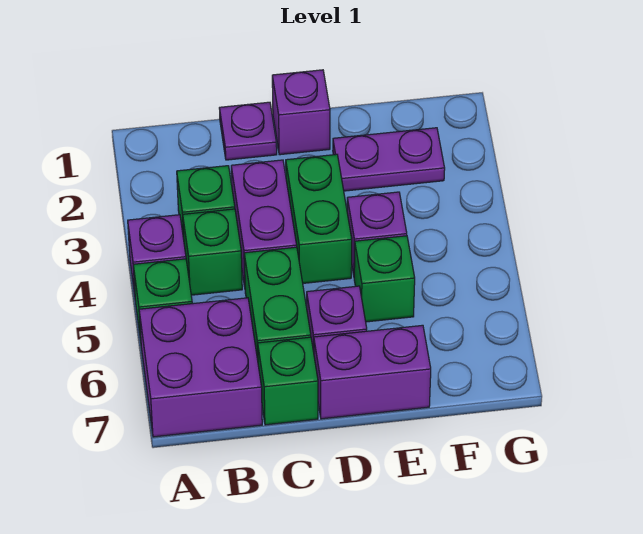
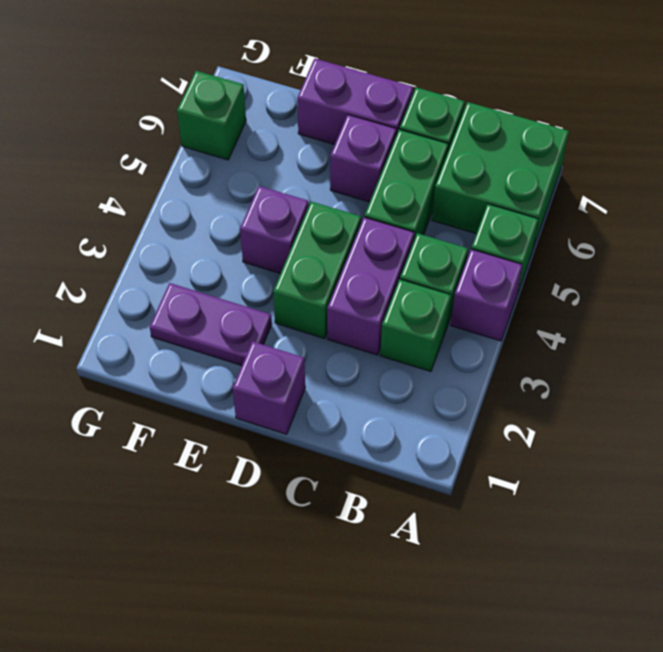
purple brick A6:B7 level 1 -> green brick A6:B7 level 1
purple plate C1 level 1 -> none
green brick E5 level 1 -> green brick G6 level 1

